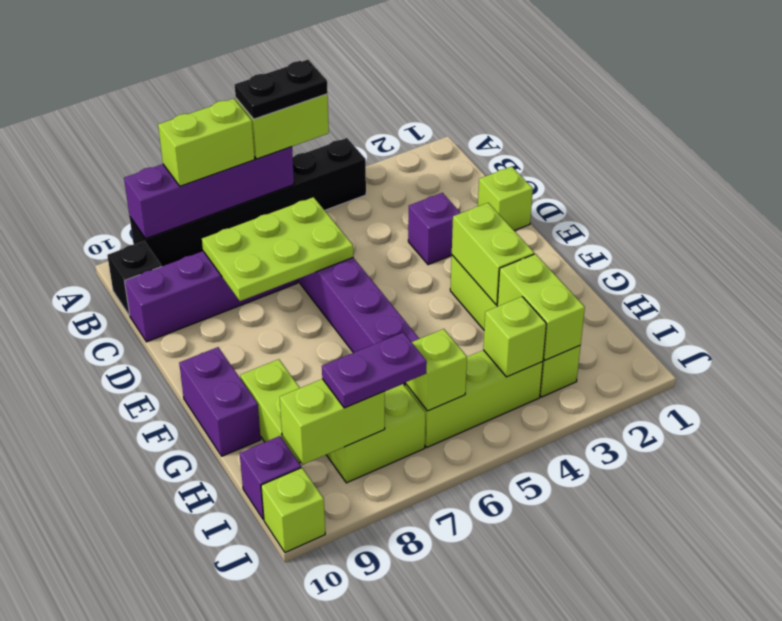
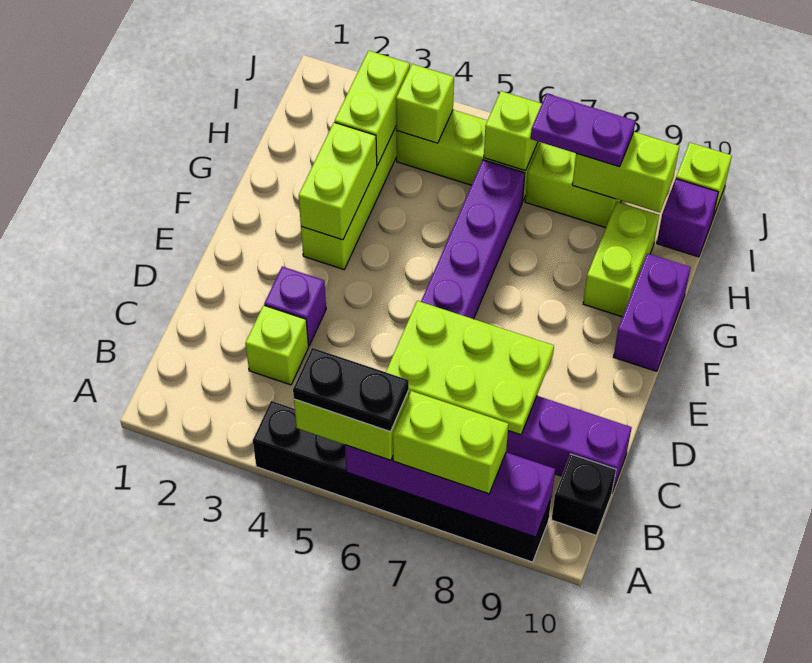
lime brick D1 level 1 -> lime brick C3 level 1

